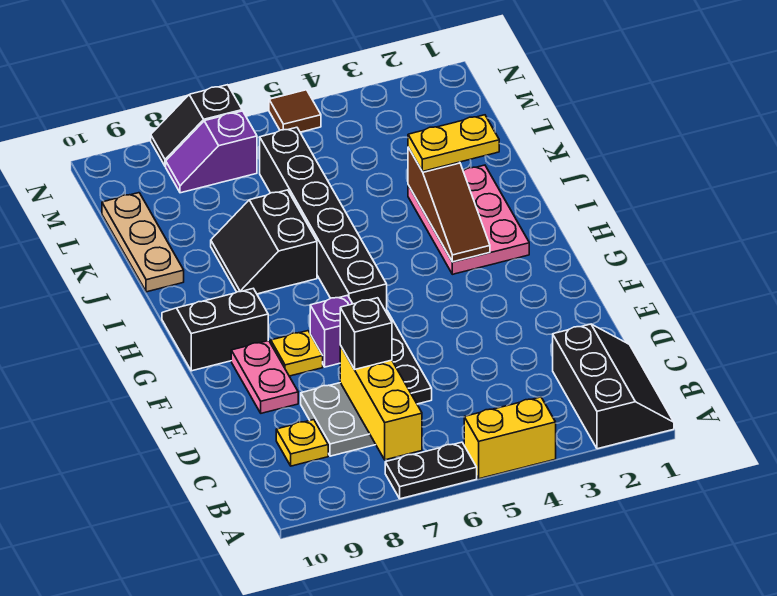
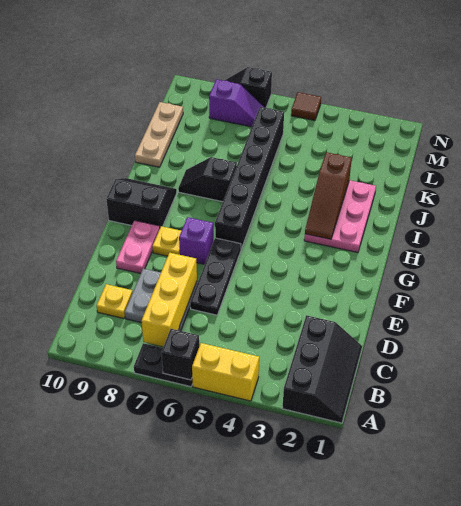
black brick D7 level 3 -> black brick A6 level 2
black slope I7:J8 level 1 top 7 -> black slope I7:I8 level 1 top 7
yellow plate J2:J3 level 3 -> none
purple slope M7:M8 level 1 top 7 -> purple slope M7:M8 level 1 top 8

